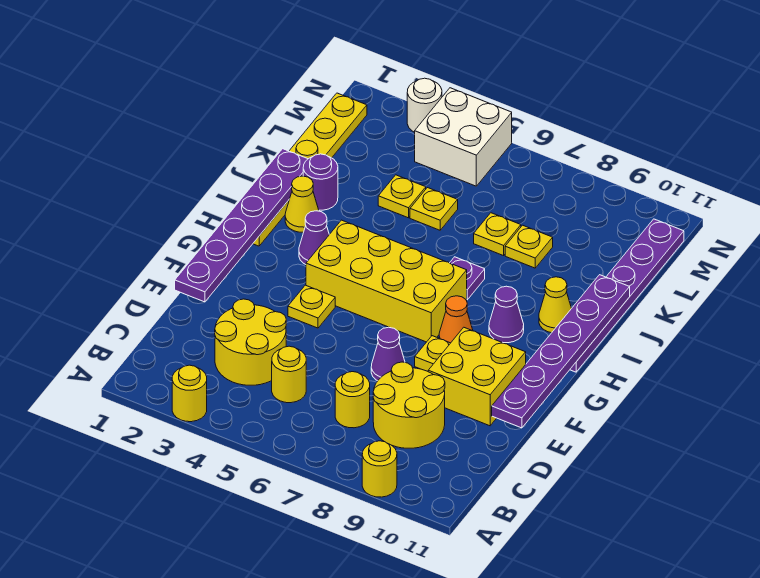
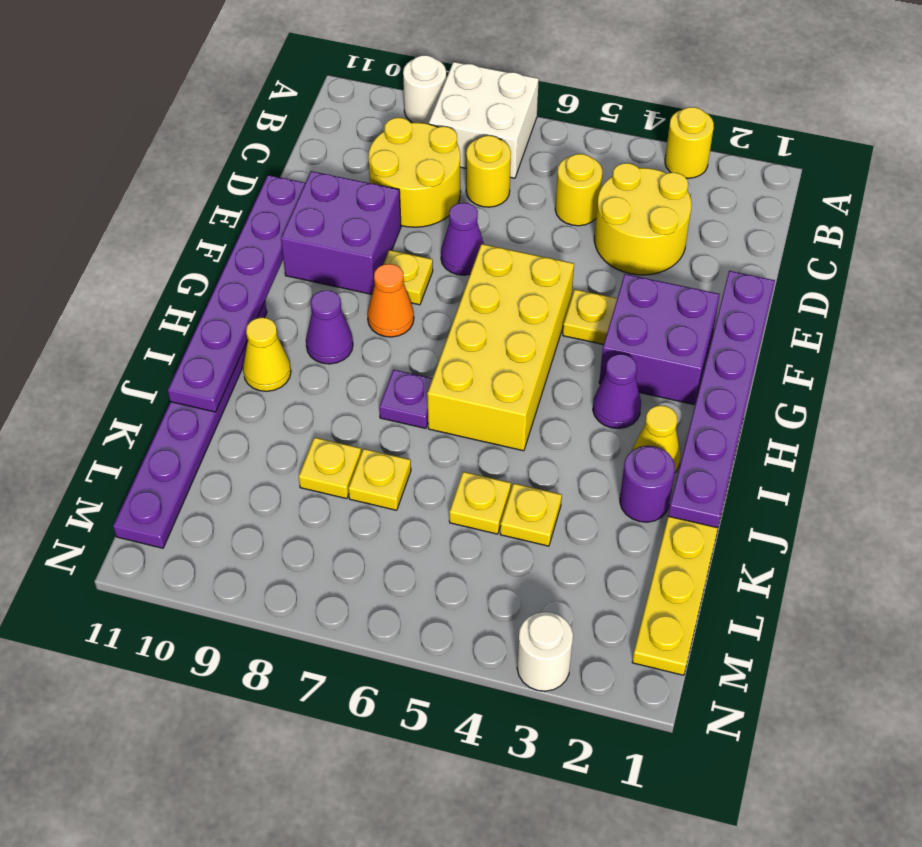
yellow round brick A9 level 1 -> white round brick A9 level 1
yellow brick E9:F10 level 1 -> purple brick E9:F10 level 1
none -> purple brick F2:G3 level 1
yellow brick G4:H7 level 1 -> yellow brick F5:I6 level 1
white brick M4:N5 level 1 -> white brick A7:B8 level 1

